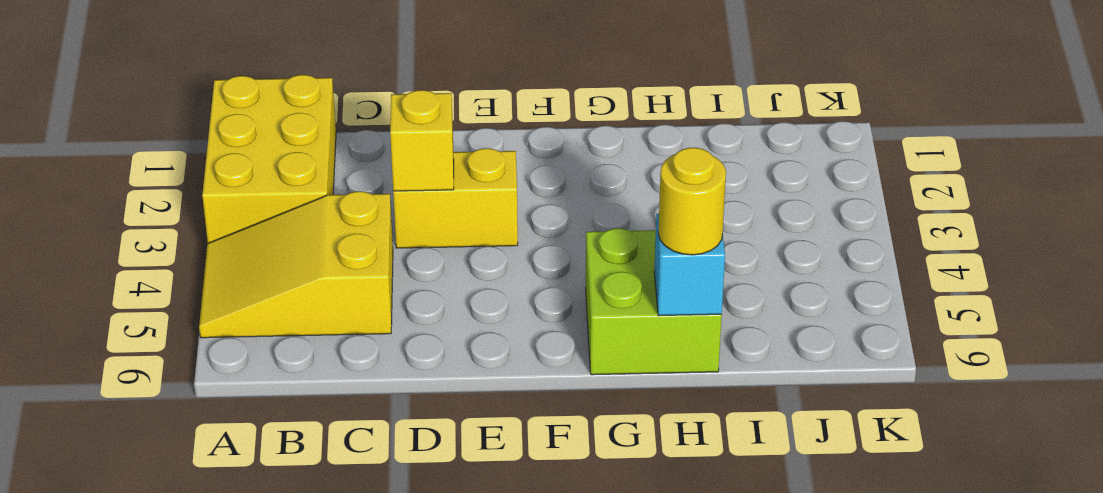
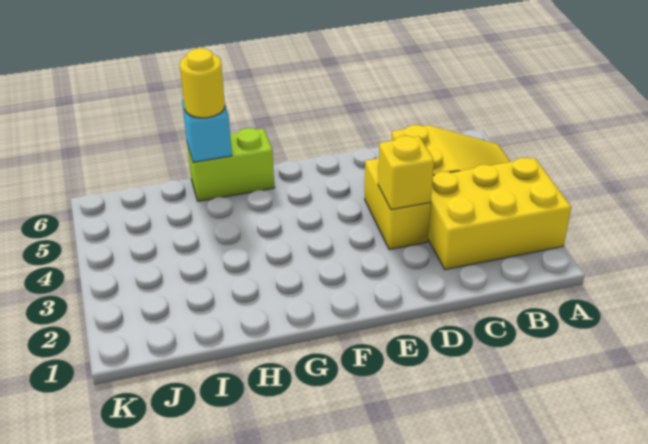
yellow brick A1:B3 level 1 -> yellow brick A2:C3 level 1
yellow brick D3:E3 level 1 -> yellow brick D3:D4 level 1
lime brick G5:H6 level 1 -> lime brick G6:H6 level 1

